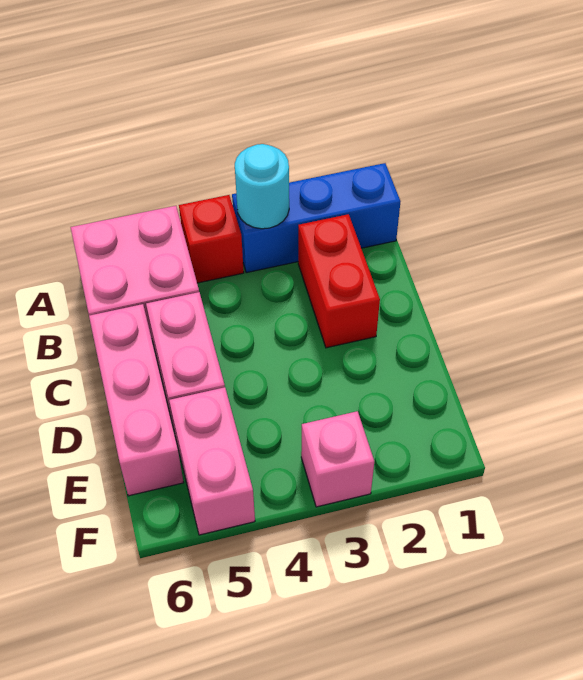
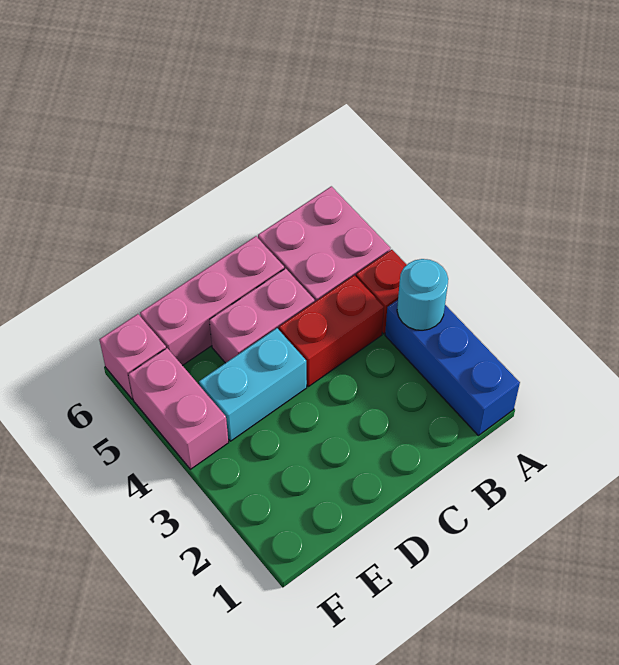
red brick B2:C2 level 1 -> red brick B4:C4 level 1
none -> cyan brick D4:E4 level 1
pink brick E5:F5 level 1 -> pink brick F4:F5 level 1
pink brick F3 level 1 -> pink brick F6 level 1

